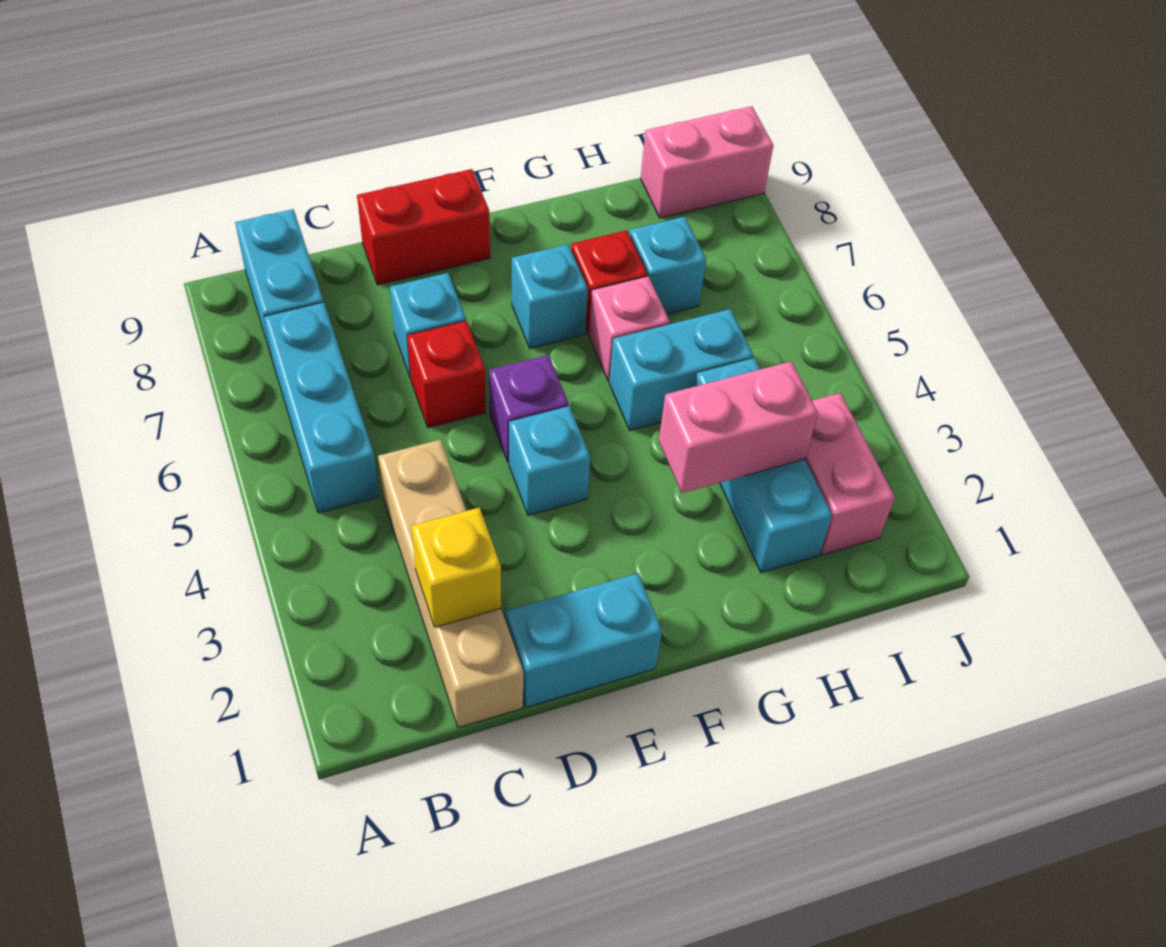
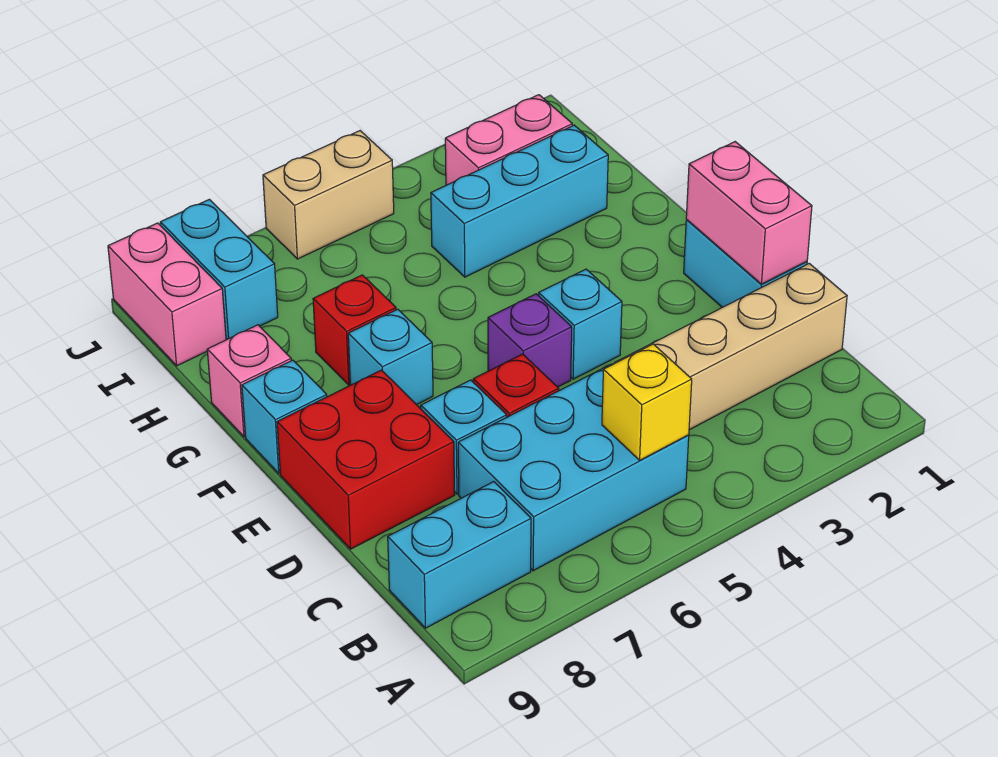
cyan brick B5:B7 level 1 -> cyan brick B5:C7 level 1
yellow brick C2 level 2 -> yellow brick B5 level 2
red brick D9:E9 level 1 -> red brick D8:E9 level 1
pink brick G3:H3 level 2 -> pink brick D1:E1 level 2
cyan brick G5:H5 level 1 -> cyan brick I8:J8 level 1
pink brick G6 level 1 -> pink brick G9 level 1
cyan brick H7 level 1 -> cyan brick F9 level 1
none -> tan brick J5:J6 level 1

